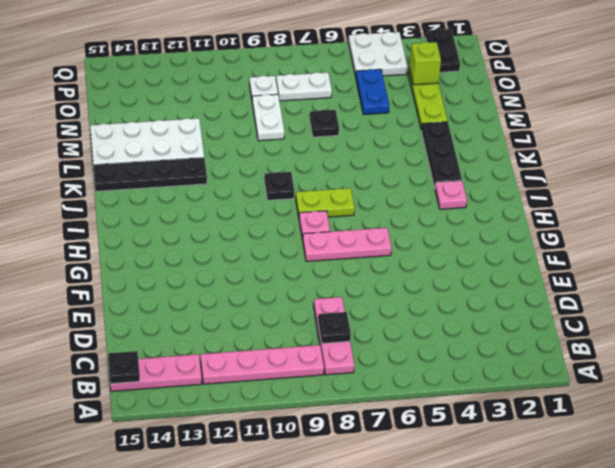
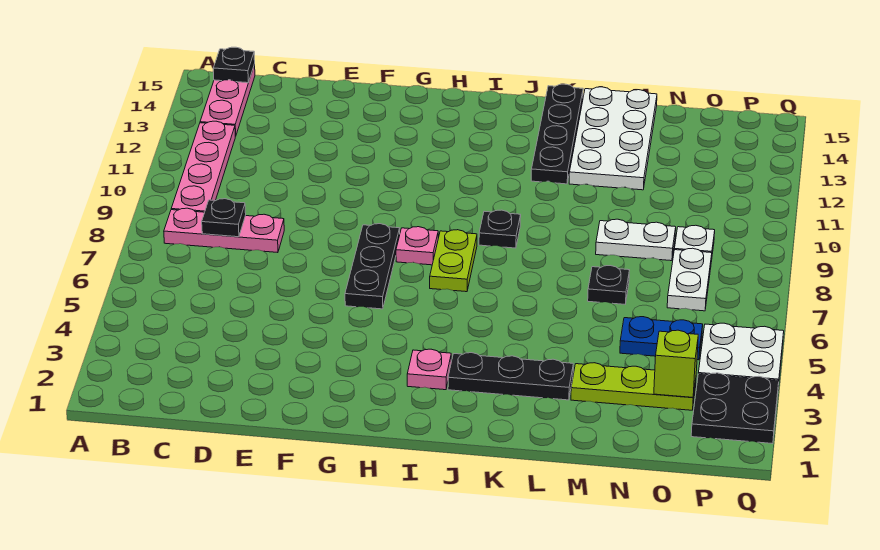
pink plate G6:G8 level 1 -> black plate G6:G8 level 1
black plate P2:Q2 level 1 -> black plate P2:Q3 level 1

